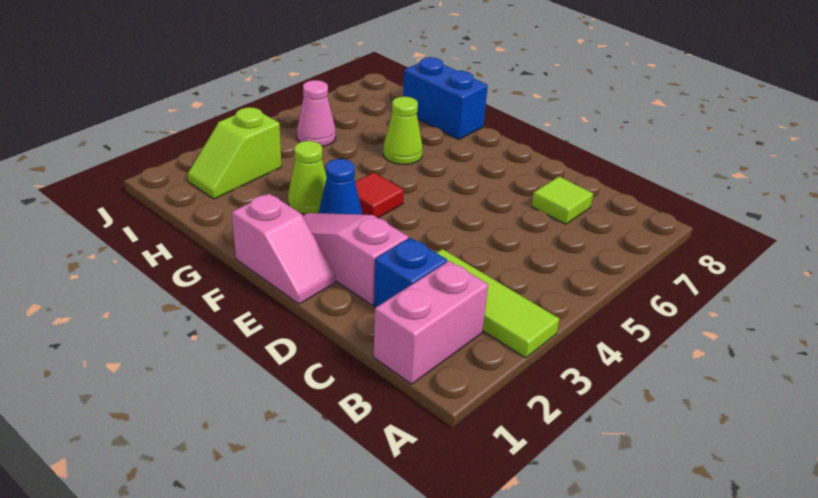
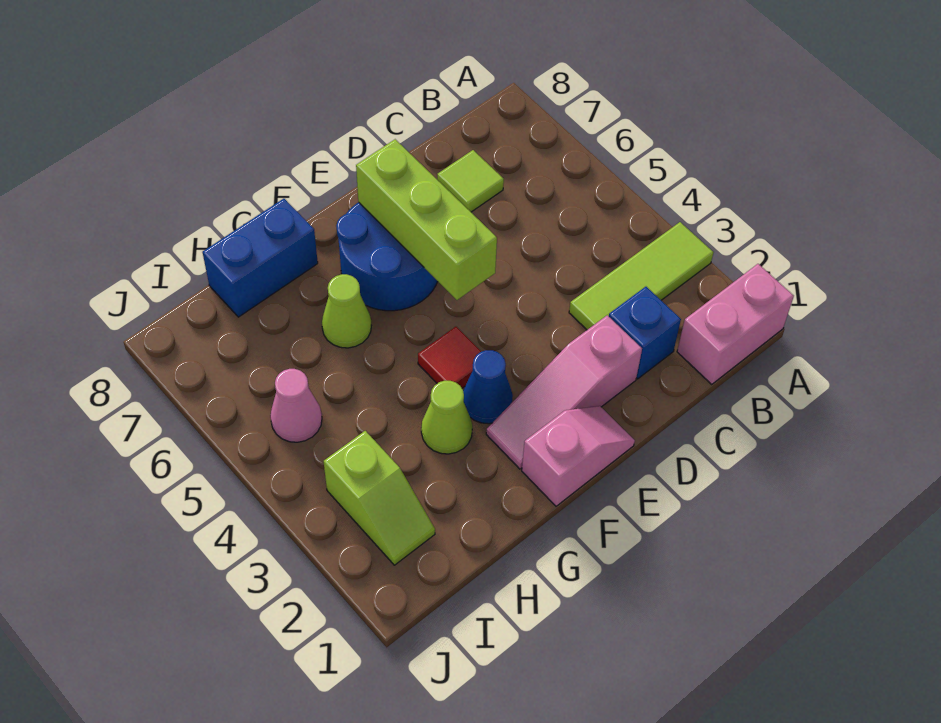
pink brick B1:B2 level 1 -> pink brick A1:B1 level 1
none -> lime brick E5:E7 level 2
none -> blue round brick E6:F7 level 1

